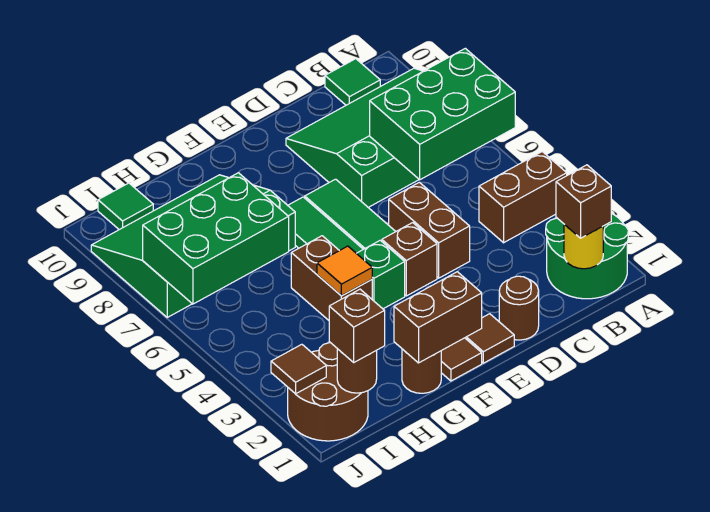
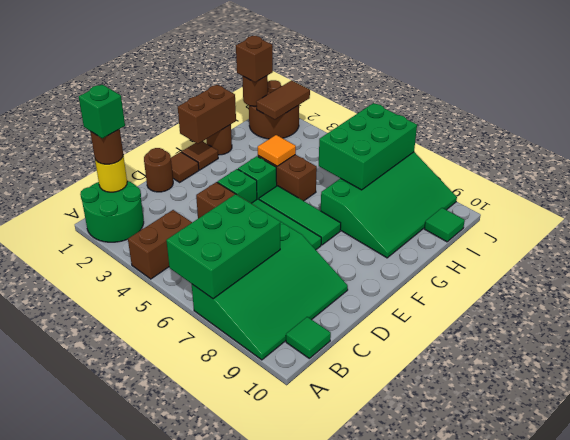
brown brick B1 level 3 -> brown round brick B1 level 3
none -> green brick B1 level 4
brown brick E4 level 1 -> green brick E4 level 1
brown tile J2 level 2 -> brown tile I2:J2 level 2

